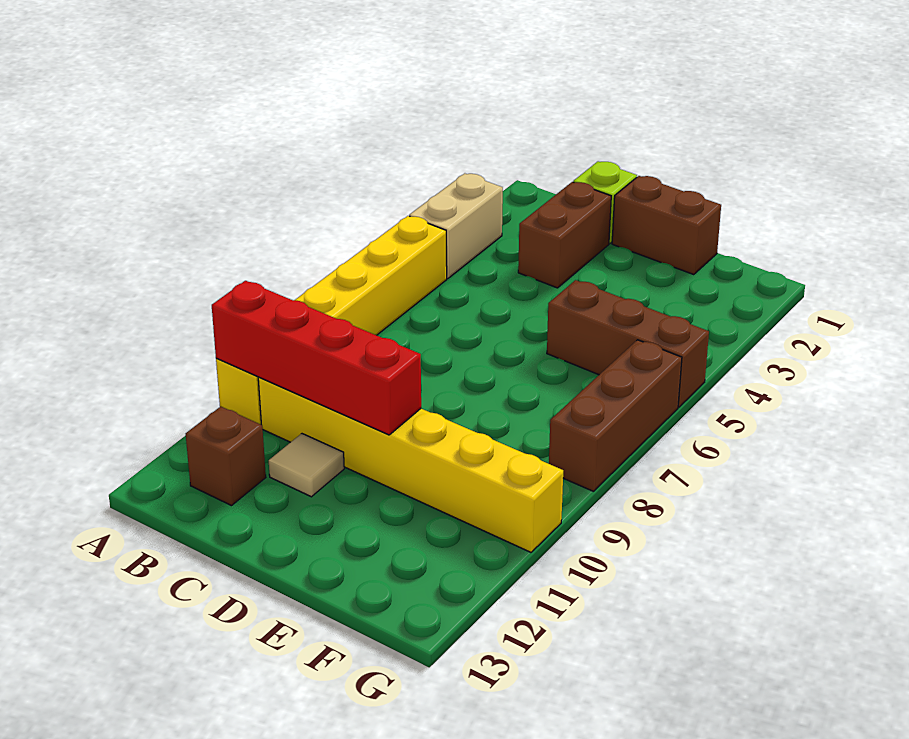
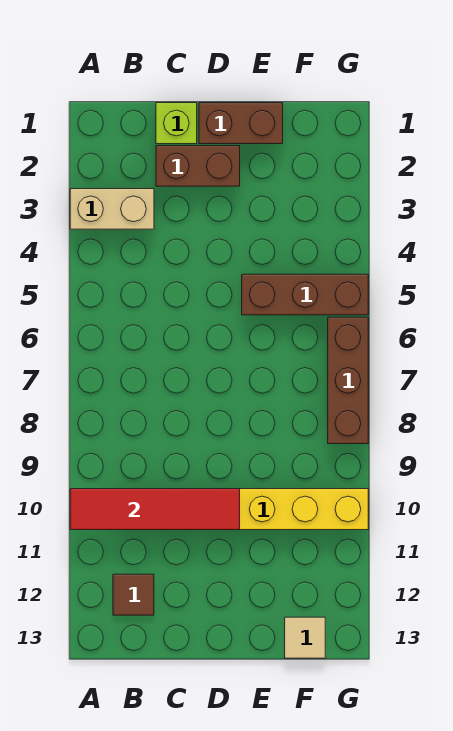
tan brick A3:A4 level 1 -> tan brick A3:B3 level 1
yellow brick A5:A10 level 1 -> none
red brick A10:D10 level 2 -> red tile A10:D10 level 2
brown brick B12 level 1 -> brown tile B12 level 1
brown brick C2:C3 level 1 -> brown brick C2:D2 level 1
tan tile C11 level 1 -> tan tile F13 level 1

